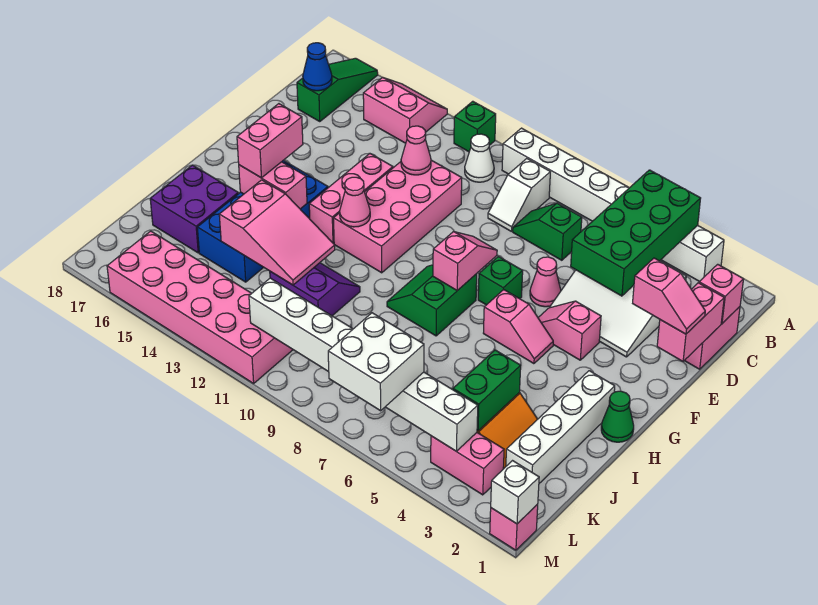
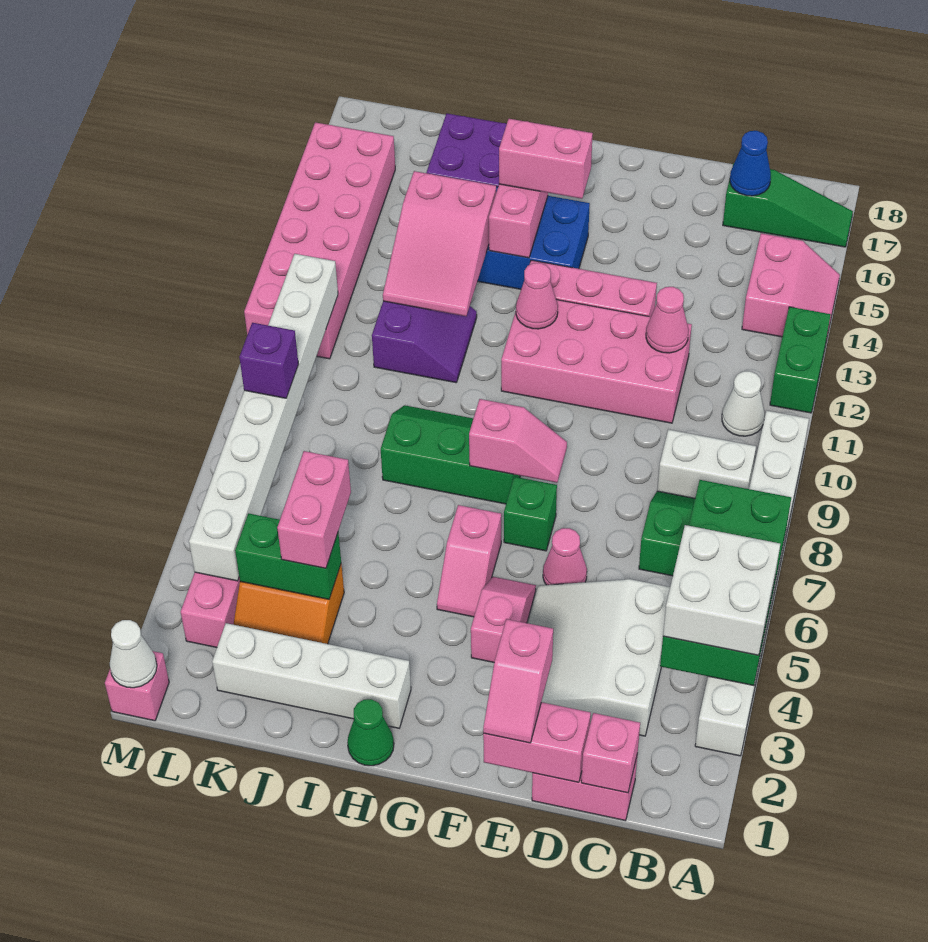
green brick A4:D5 level 2 -> green brick A4:B7 level 2
green brick A12 level 1 -> green brick A12:A13 level 1
white slope B9:C9 level 1 top B -> white brick B9:C9 level 1
green slope G8:H9 level 1 top 8 -> green slope G8:I9 level 1 top 8
none -> pink brick J4:J5 level 3
white brick L6:M7 level 3 -> white brick A4:B5 level 3
none -> purple brick L8 level 3
white brick M1 level 2 -> white cone M1 level 2

